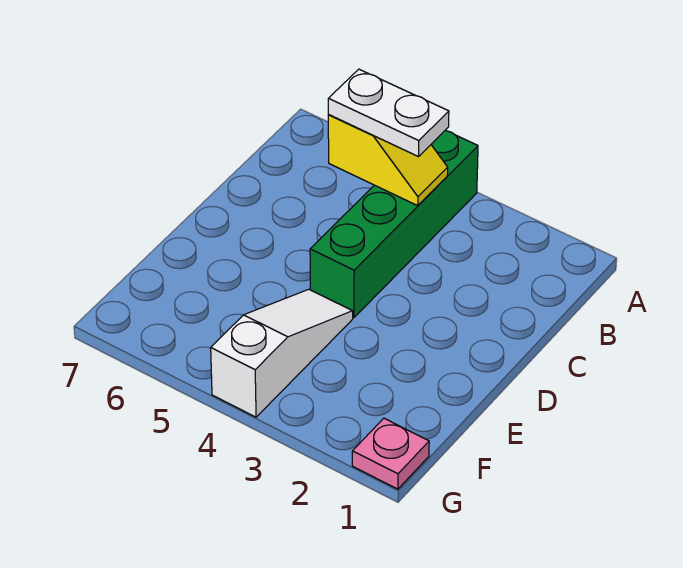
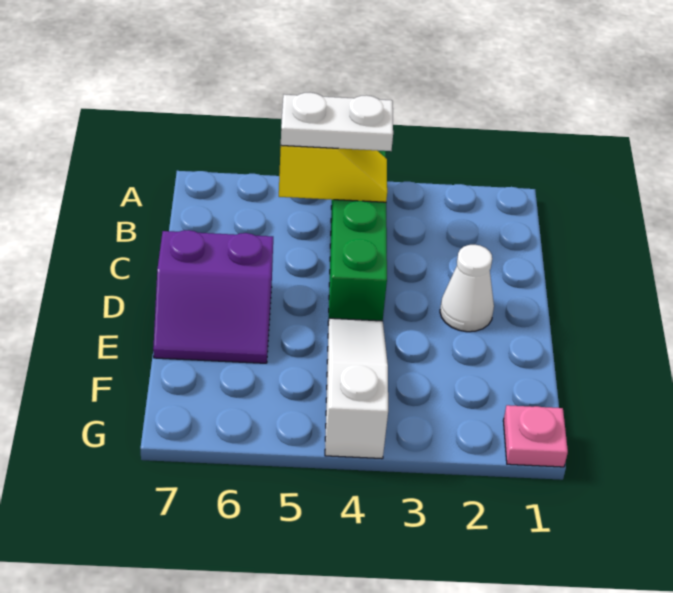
none -> white cone D2 level 1
none -> purple slope D6:E7 level 1 top D

